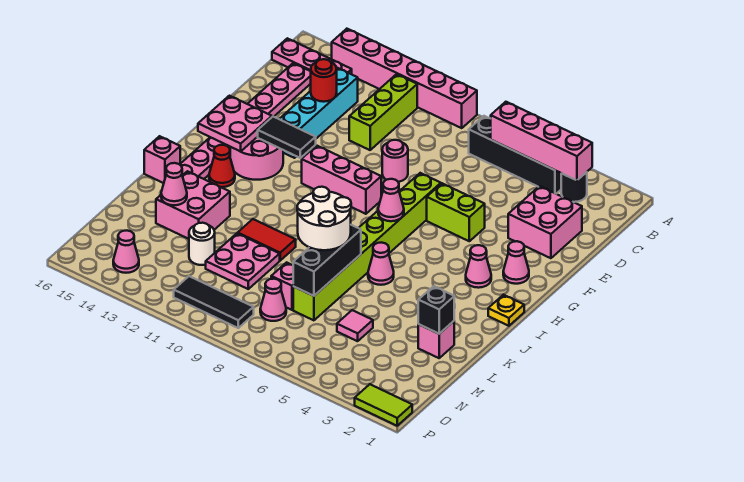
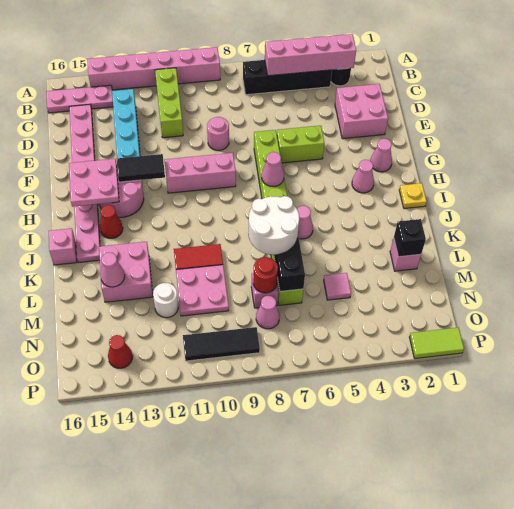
red round brick D13 level 2 -> red round brick M8 level 2
pink cone O14 level 1 -> red cone O14 level 1

